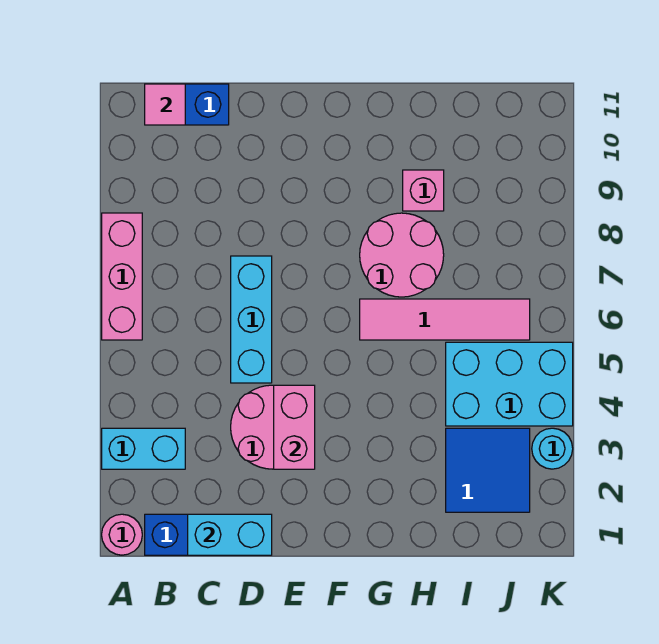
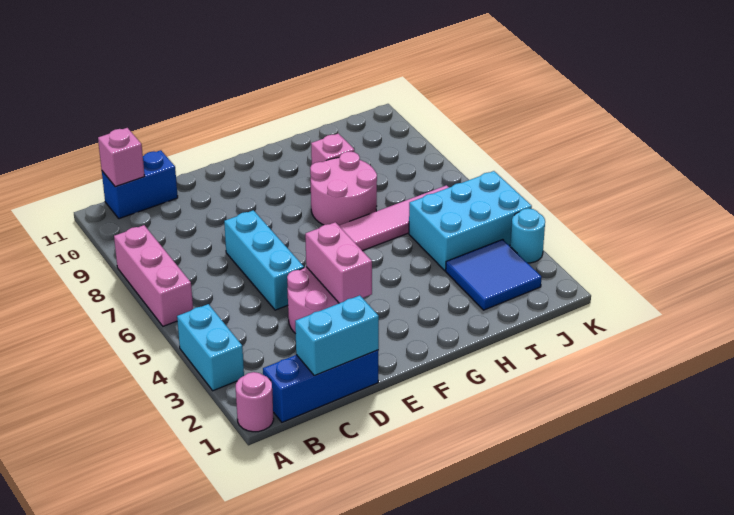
cyan brick A3:B3 level 1 -> cyan brick A3:A4 level 1
pink tile B11 level 2 -> pink brick B11 level 2

